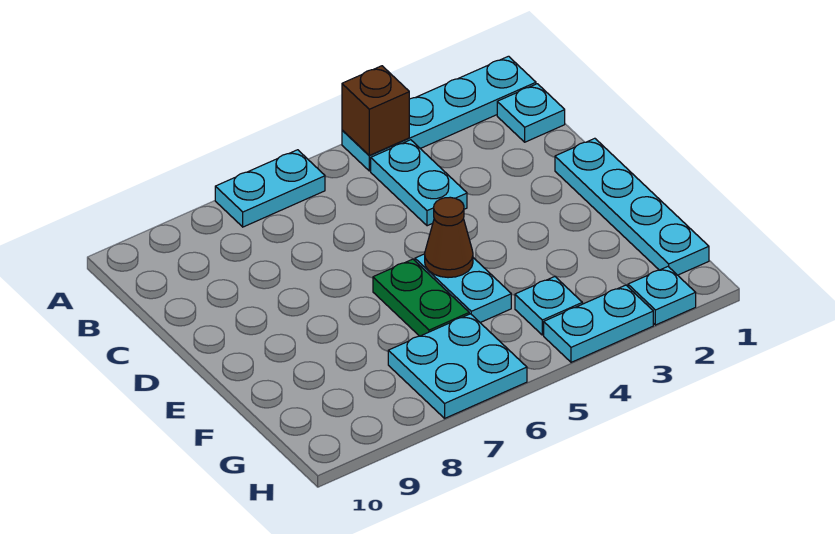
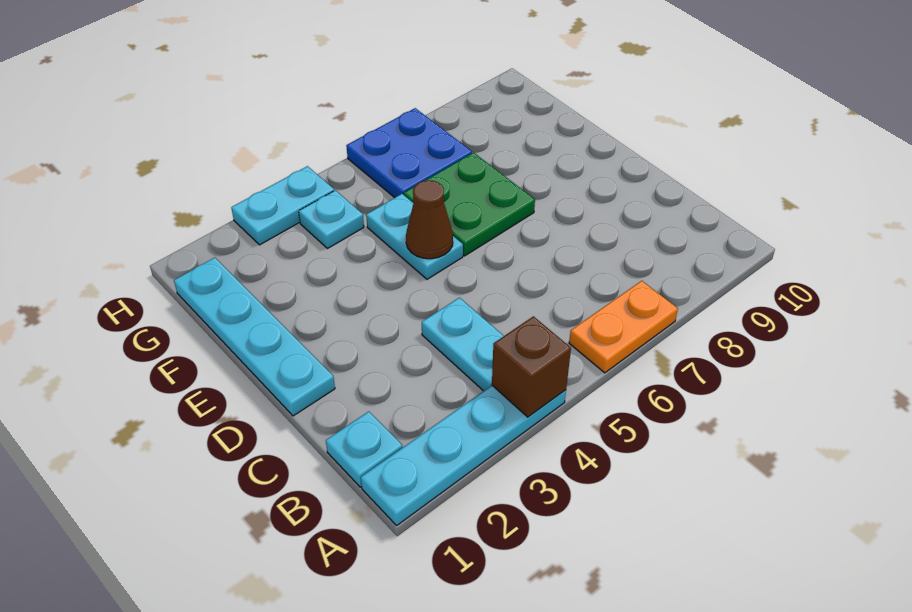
cyan plate A6:A7 level 1 -> orange plate A6:A7 level 1
green plate E6:F6 level 1 -> green plate E6:F7 level 1
cyan plate G6:H7 level 1 -> blue plate G6:H7 level 1
cyan plate H2 level 1 -> none

